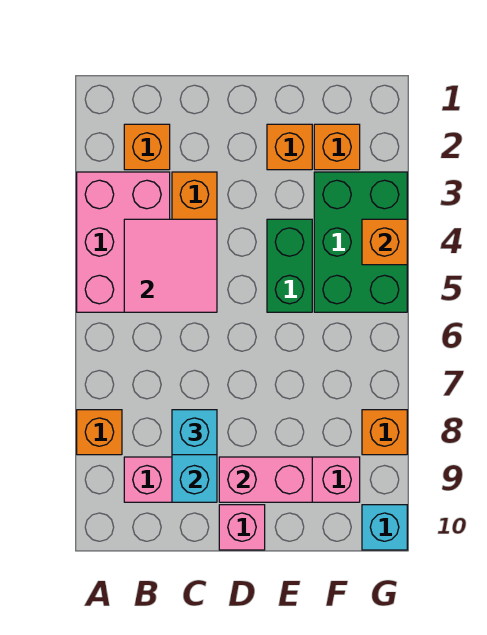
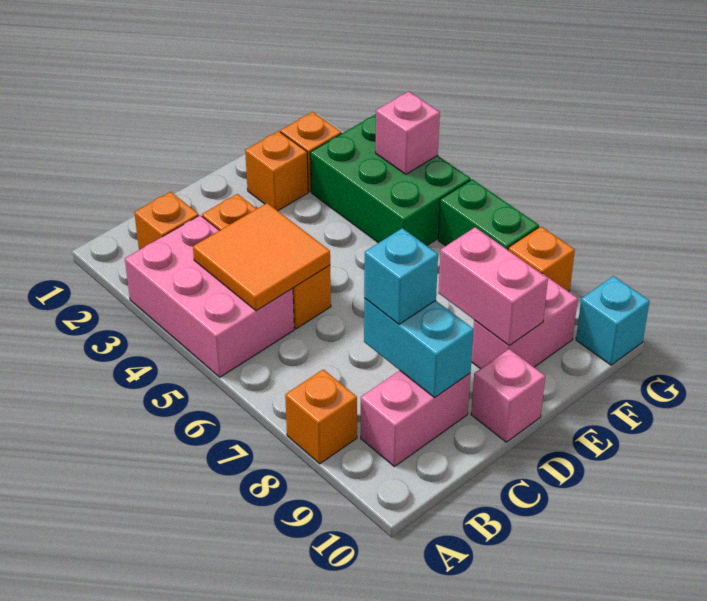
pink tile B4:C5 level 2 -> orange tile B4:C5 level 2
pink brick D9:E9 level 2 -> pink brick E8:E9 level 2
green brick E4:E5 level 1 -> green brick G6:G7 level 1
orange brick G4 level 2 -> pink brick G4 level 2

